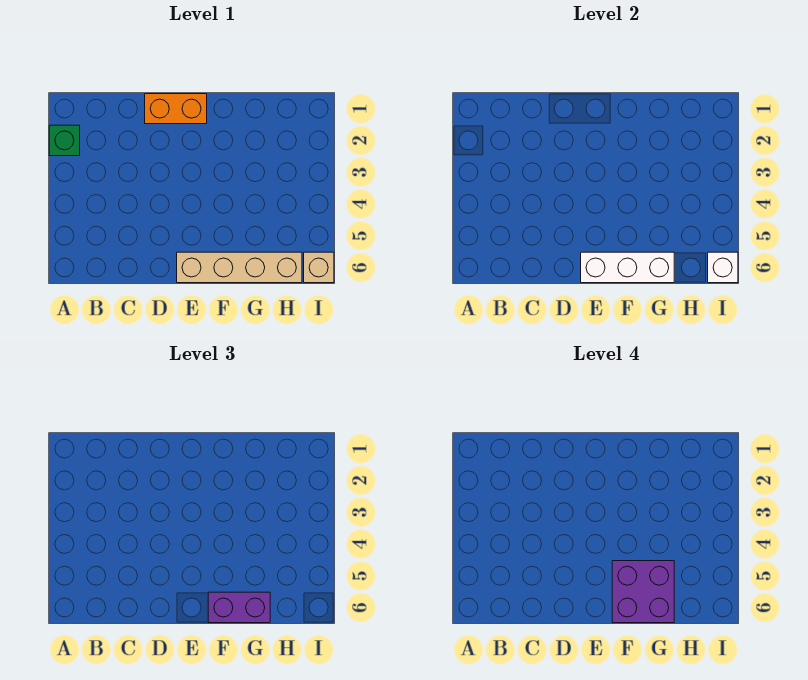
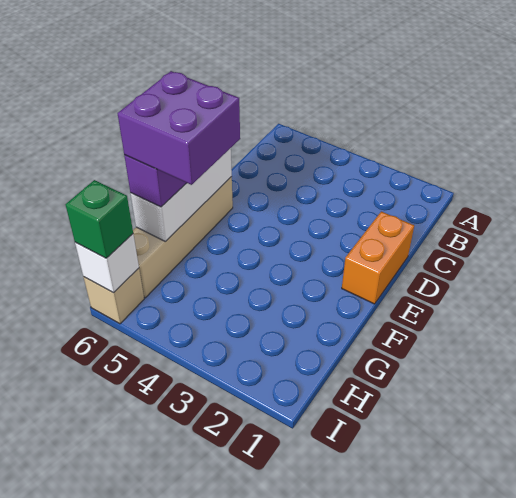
green brick A2 level 1 -> green brick I6 level 3

